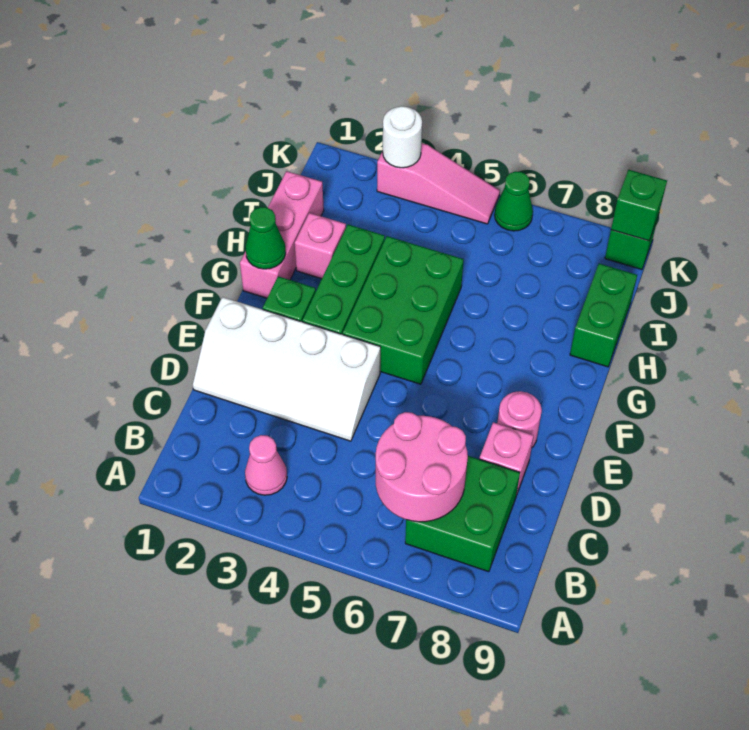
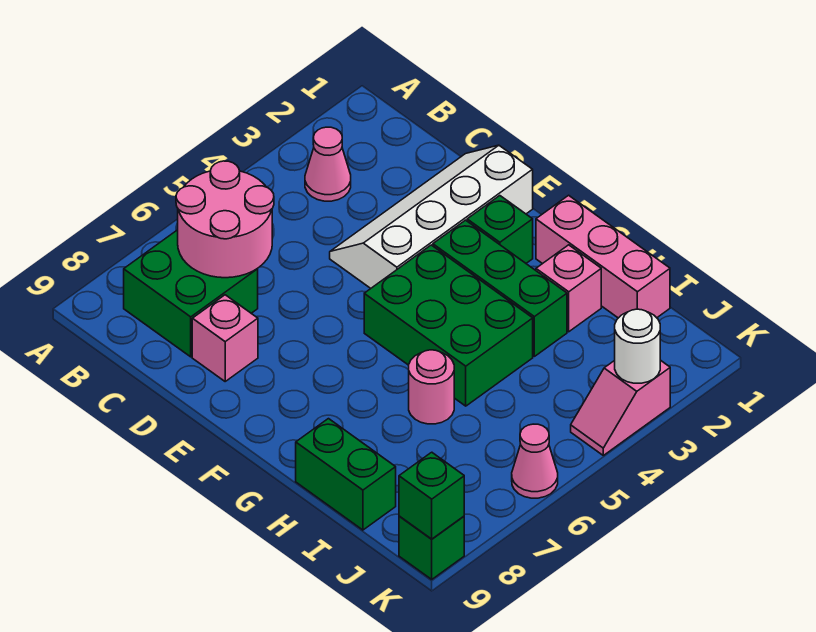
pink round brick E8 level 1 -> pink round brick H6 level 1
green cone G1 level 2 -> none
pink slope K3:K5 level 1 top 3 -> pink slope K3:K4 level 1 top 3
green cone K6 level 1 -> pink cone K6 level 1

